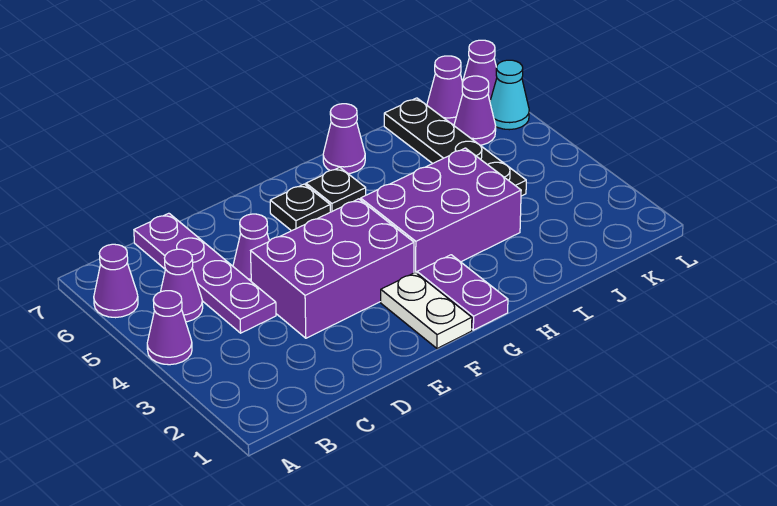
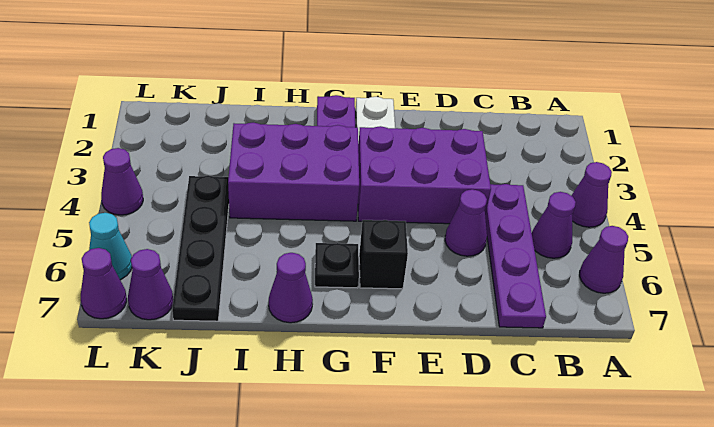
black plate F6 level 1 -> black brick F6 level 1
purple cone K6 level 1 -> purple cone L4 level 1

